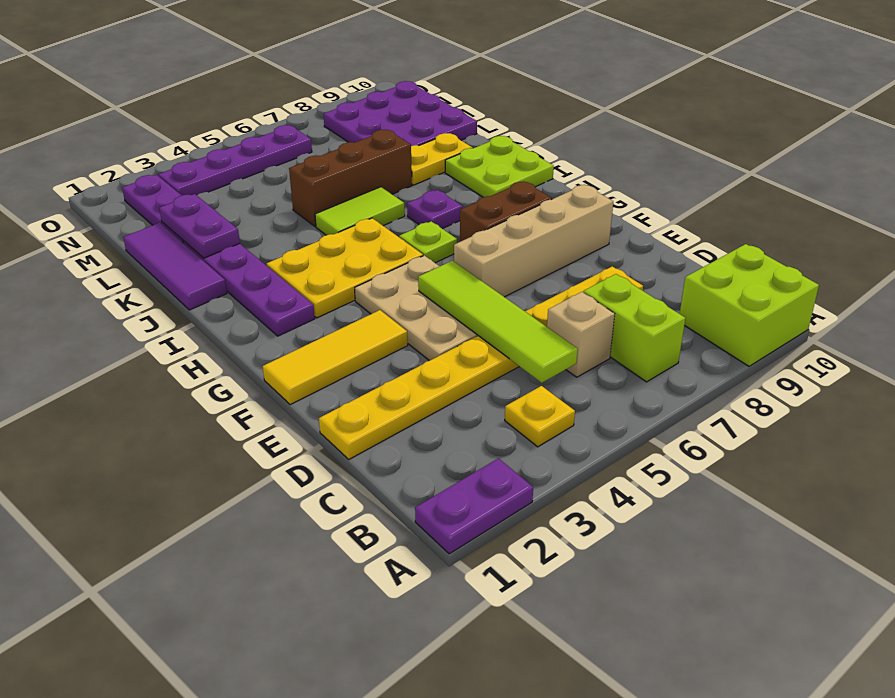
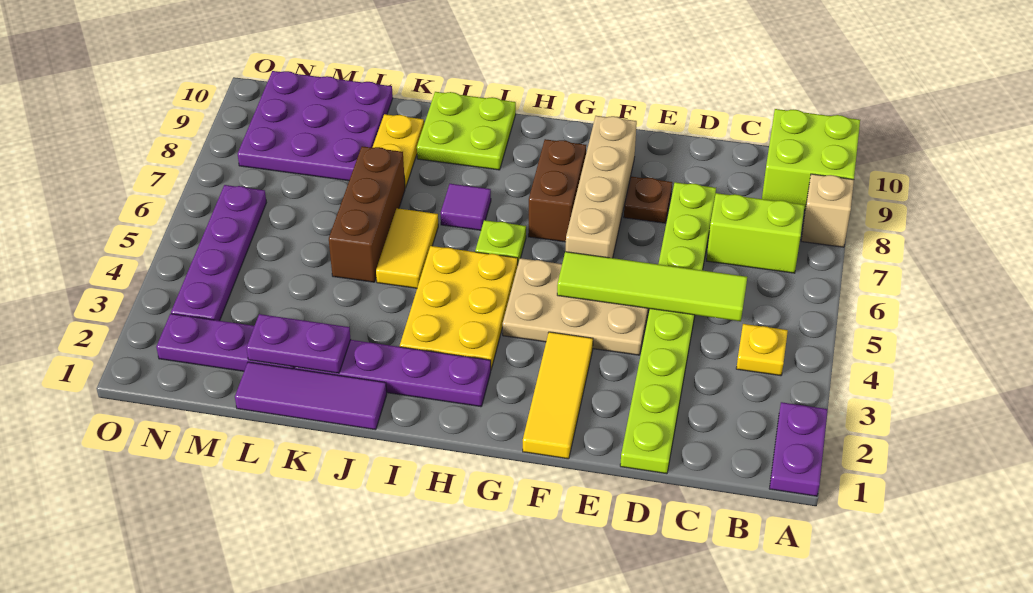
tan brick C6 level 1 -> tan brick A8 level 1
yellow plate D1:D8 level 1 -> lime plate D1:D8 level 1
none -> brown plate E8 level 1
purple plate I7 level 1 -> purple tile I7 level 1
lime tile J5:J6 level 1 -> yellow tile J5:J6 level 1

